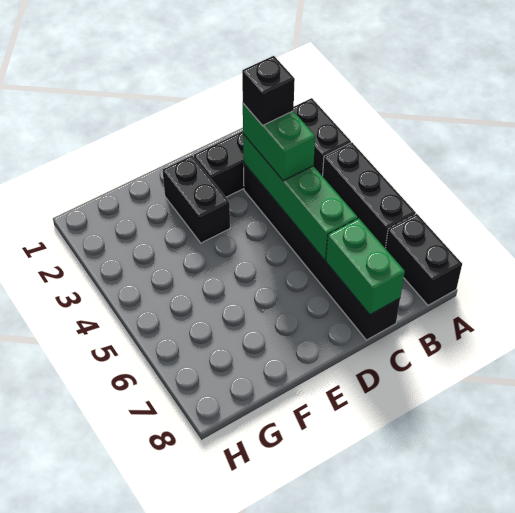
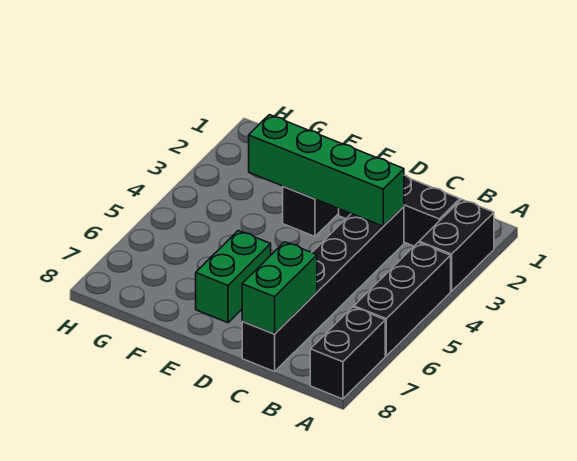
green brick C3:C6 level 2 -> green brick C3:F3 level 2
green brick C3:C4 level 3 -> green brick E6:E7 level 1
black brick C3 level 4 -> none

